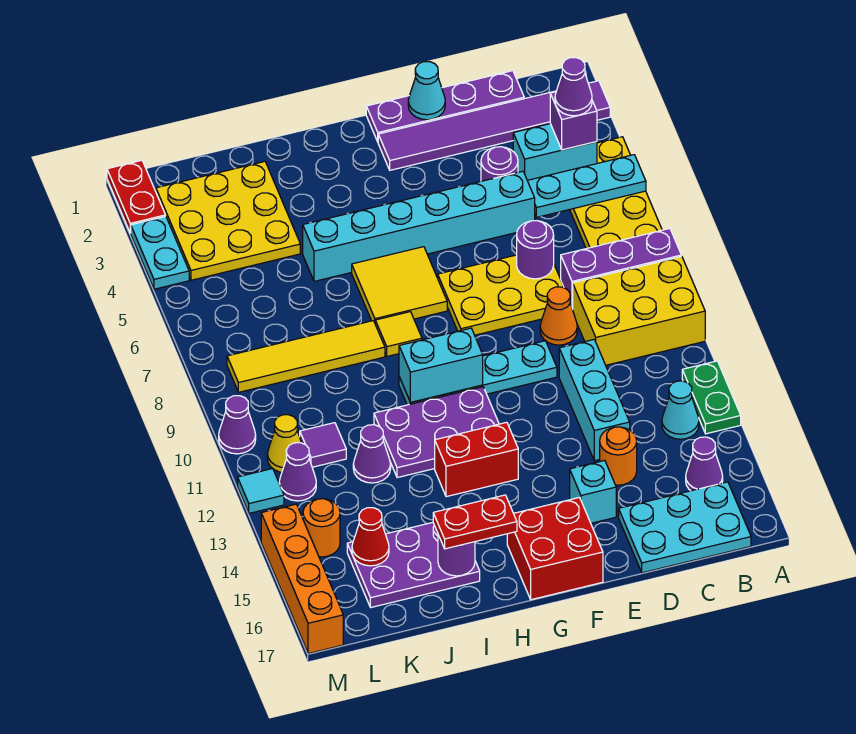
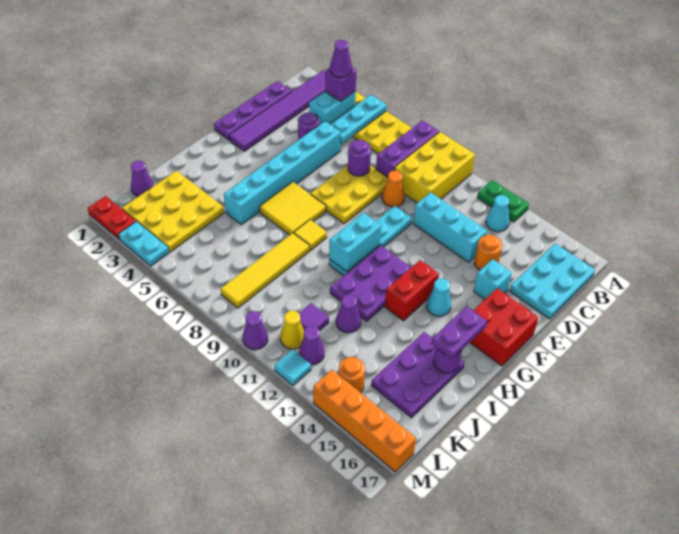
purple cone B15 level 1 -> purple cone K1 level 1
cyan cone E1 level 2 -> cyan cone G14 level 1
red plate H16:I16 level 3 -> purple plate H16:I16 level 3
red cone K15 level 2 -> none

